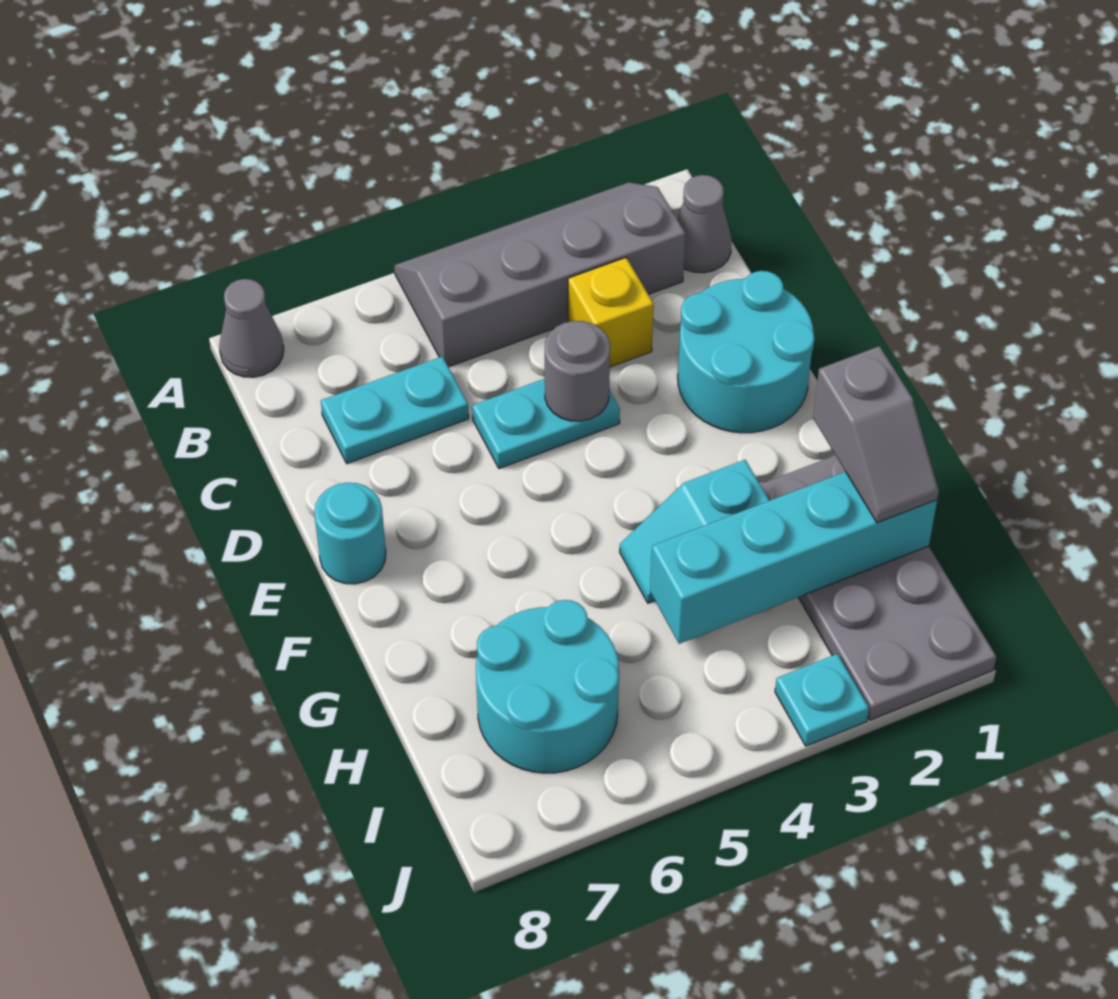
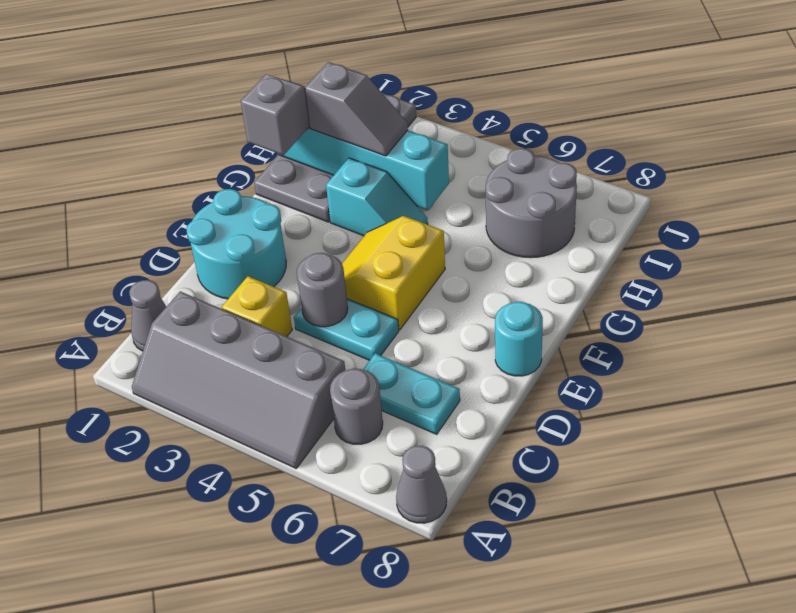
none -> grey round brick B6 level 1
none -> yellow slope E4:F5 level 1 top 5
none -> grey slope H2:H3 level 3 top 2
cyan round brick H6:I7 level 1 -> grey round brick H6:I7 level 1
cyan plate J3 level 1 -> none

